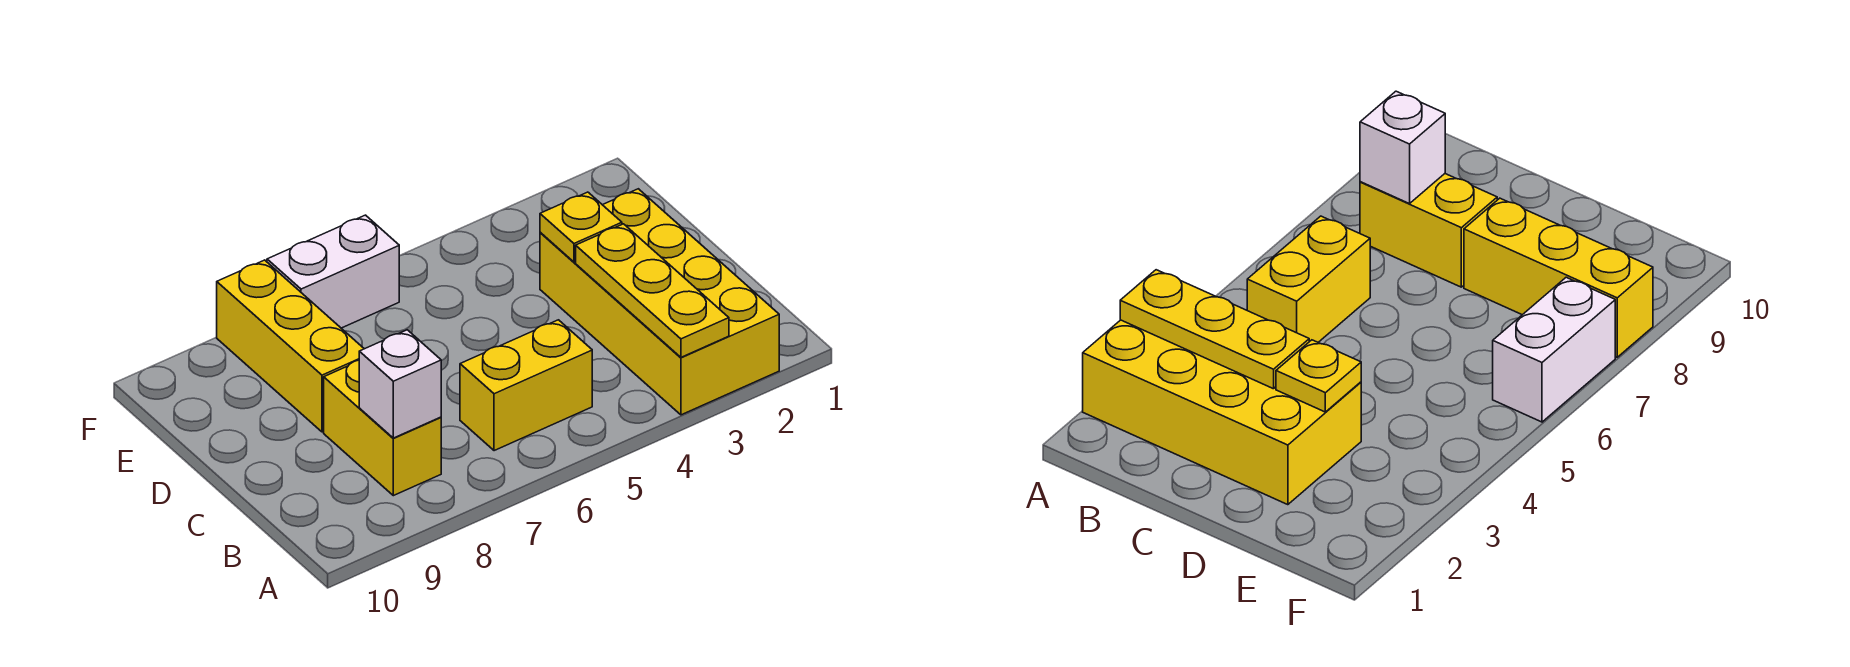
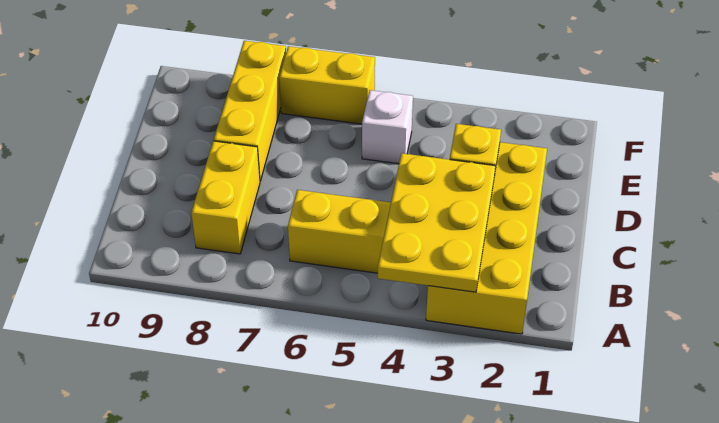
yellow plate A3:C3 level 2 -> yellow plate A3:C4 level 2
white brick B8 level 2 -> white brick E5 level 1
white brick F6:F7 level 1 -> yellow brick F6:F7 level 1

